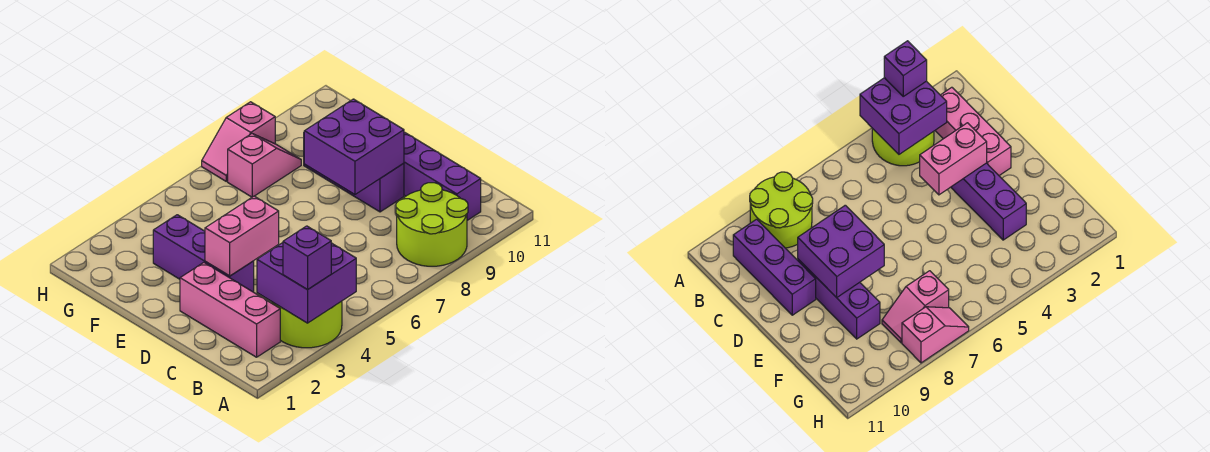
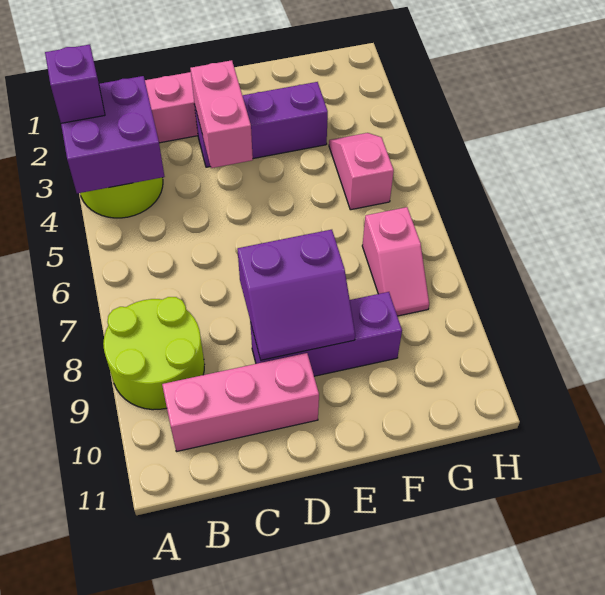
purple brick B10:D10 level 1 -> pink brick B10:D10 level 1
purple brick D8:E9 level 2 -> purple slope D8:E9 level 2 top 8
pink slope H7:H8 level 1 top 8 -> pink slope G4:G5 level 1 top 5

